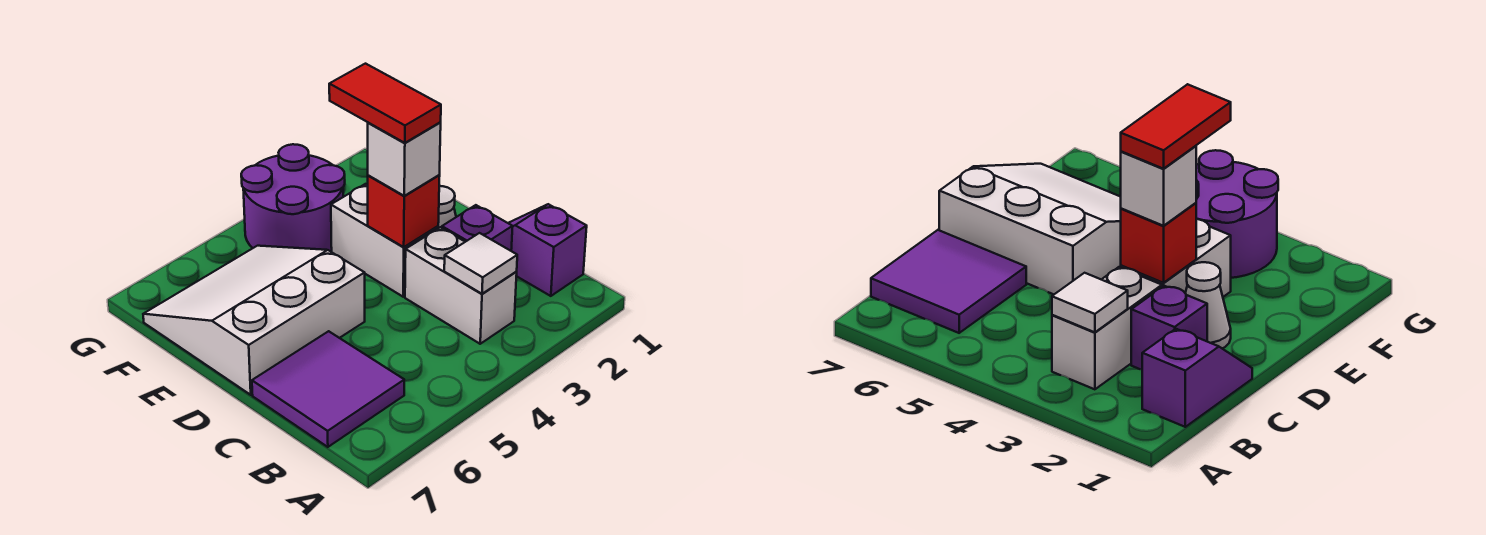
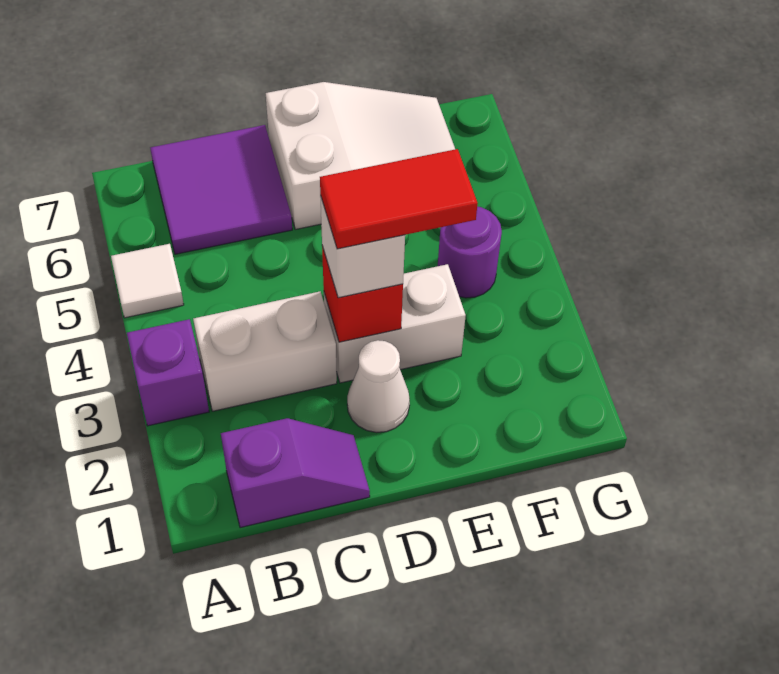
white tile B3 level 2 -> white tile A5 level 1
purple brick C2 level 1 -> purple brick A3 level 1
white slope D5:F7 level 1 top D -> white slope D6:F7 level 1 top D
purple round brick F3:G4 level 1 -> purple round brick F4 level 1

